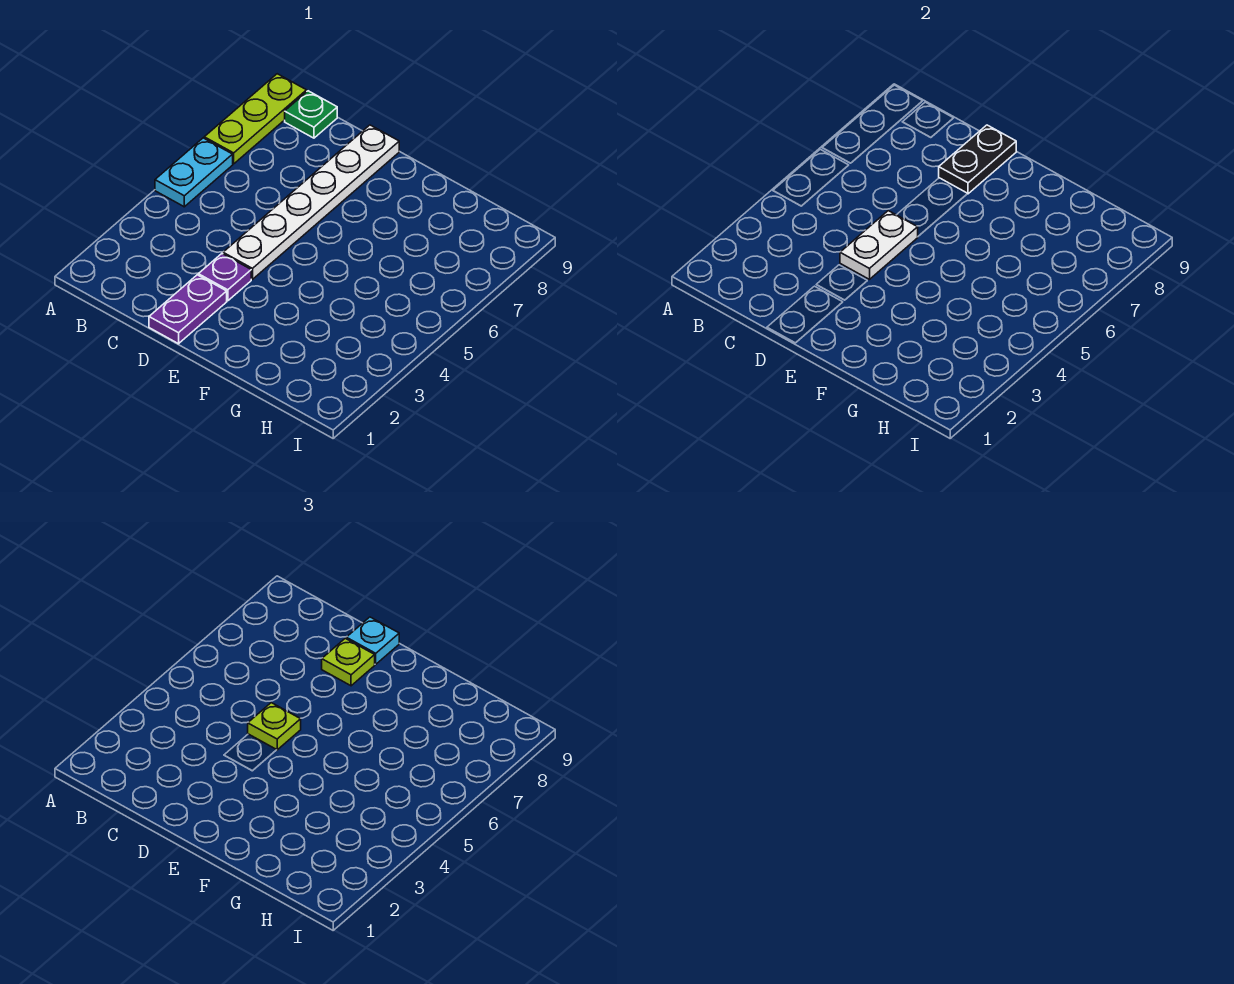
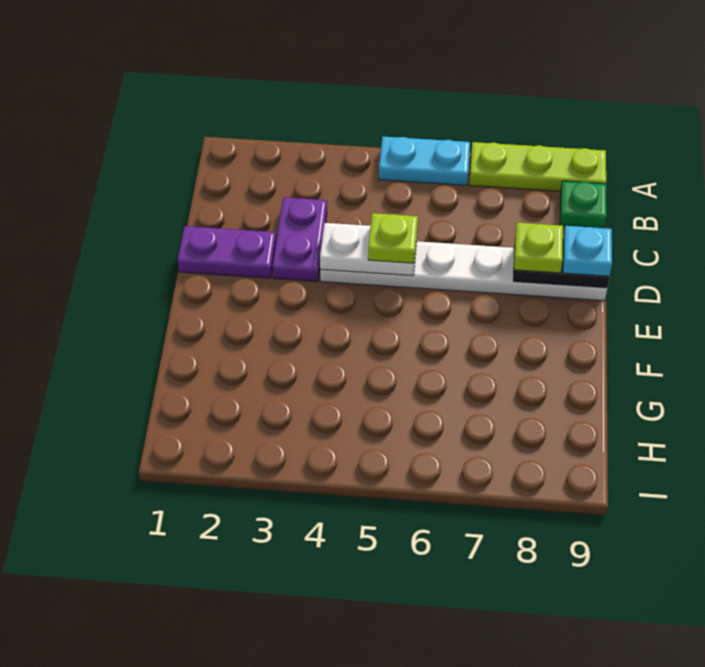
purple plate D3 level 1 -> purple plate C3:D3 level 1

